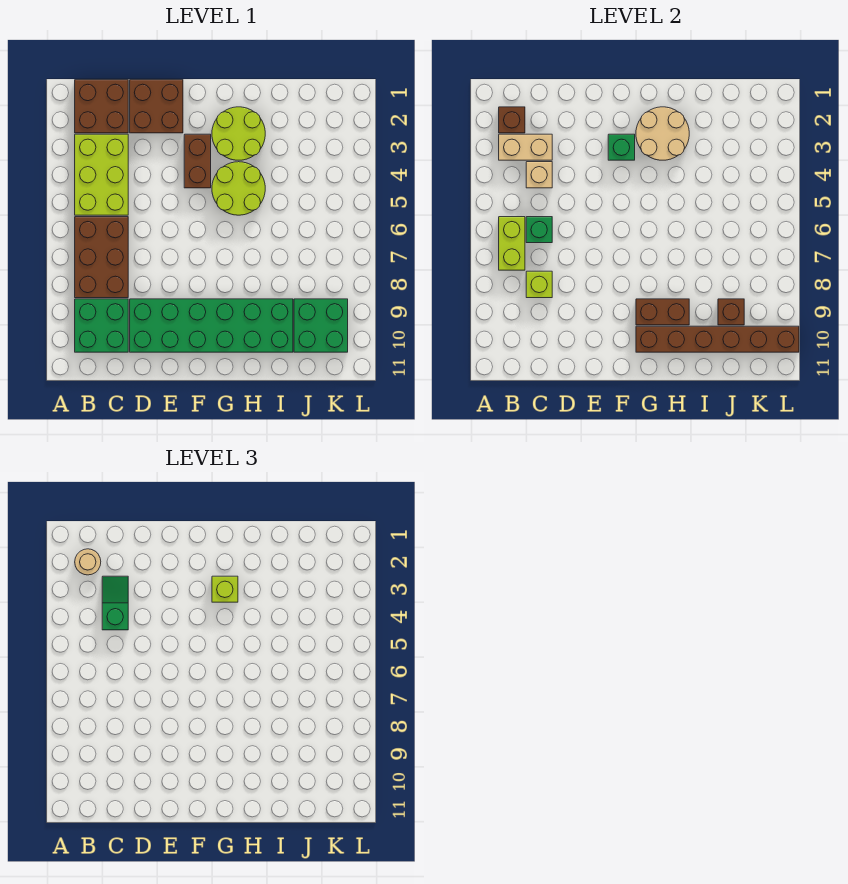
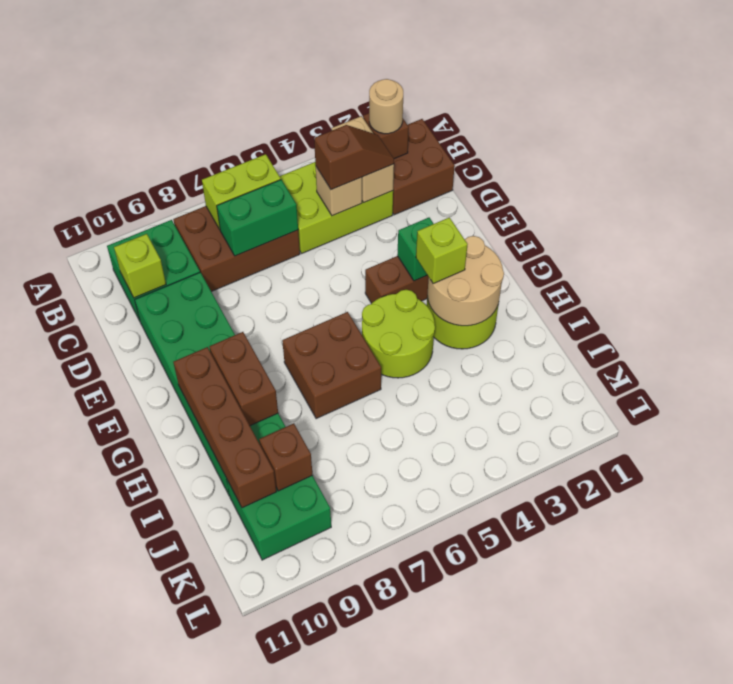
green slope C3:C4 level 3 top 4 -> brown slope C3:C4 level 3 top 4
green brick C6 level 2 -> green brick C6:C7 level 2
lime brick C8 level 2 -> lime brick C10 level 2
brown brick D1:E2 level 1 -> brown brick G6:H7 level 1
brown brick G10:L10 level 2 -> brown brick G10:J10 level 2

